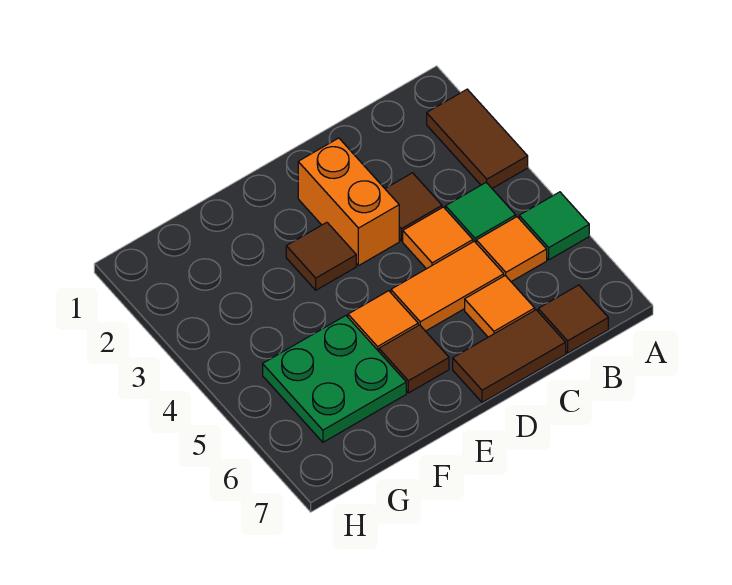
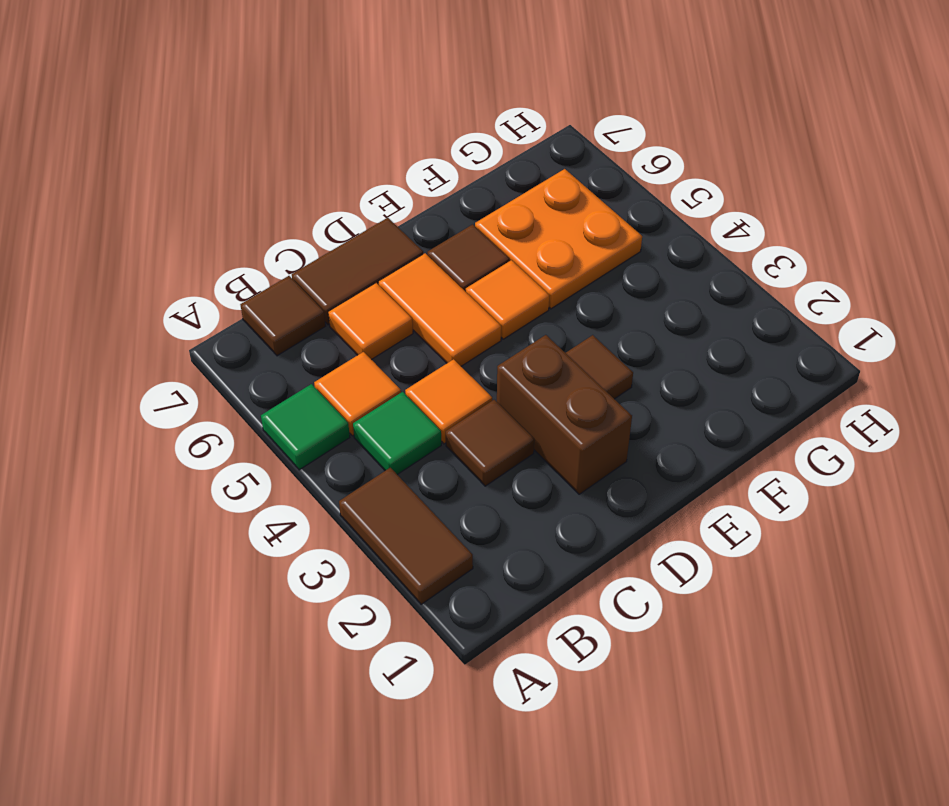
orange tile C5:D5 level 1 -> orange tile D5:D6 level 1
orange brick D2:D3 level 1 -> brown brick D2:D3 level 1
green plate F5:G6 level 1 -> orange plate F5:G6 level 1

